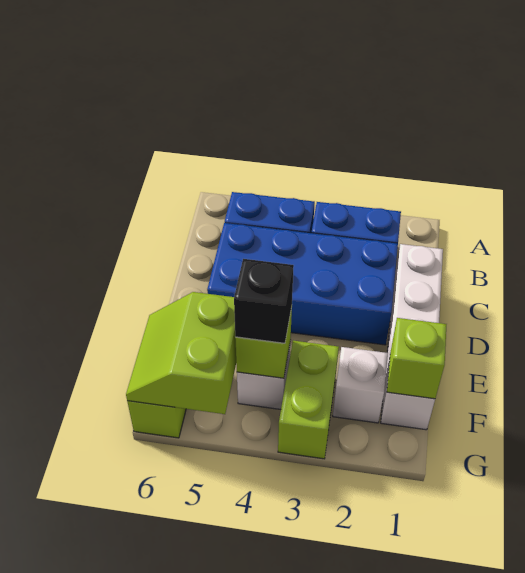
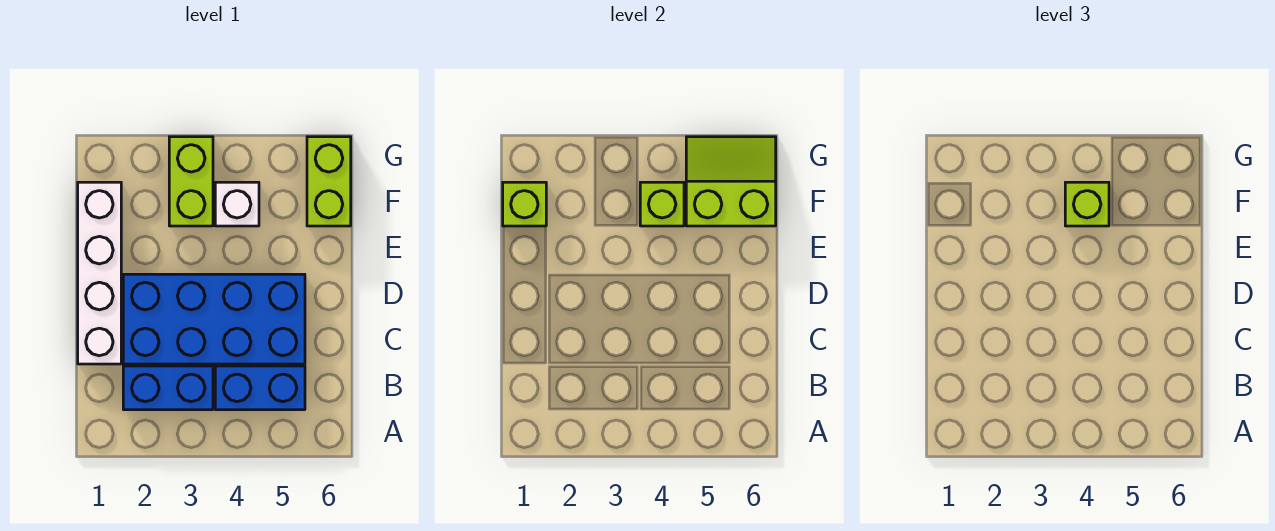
white brick F2 level 1 -> none
black brick F4 level 3 -> lime brick F4 level 3
lime slope F5:G6 level 2 top 5 -> lime slope F5:G6 level 2 top F

